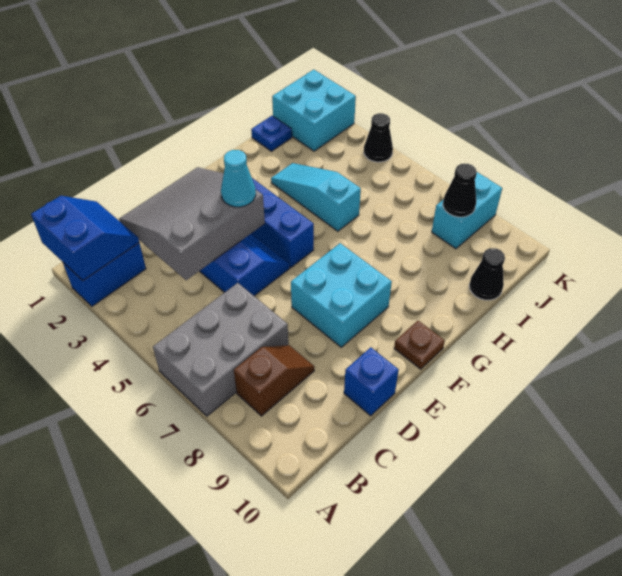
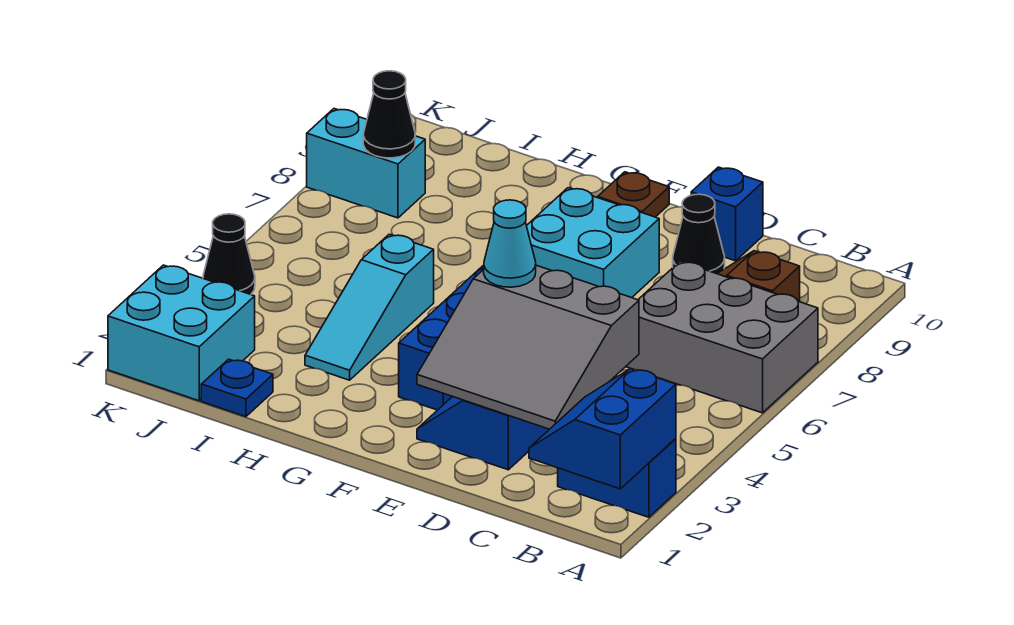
black cone I10 level 1 -> black cone D9 level 1

